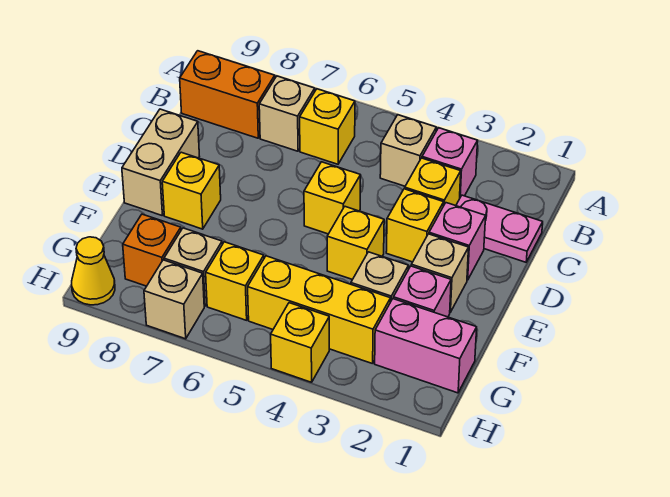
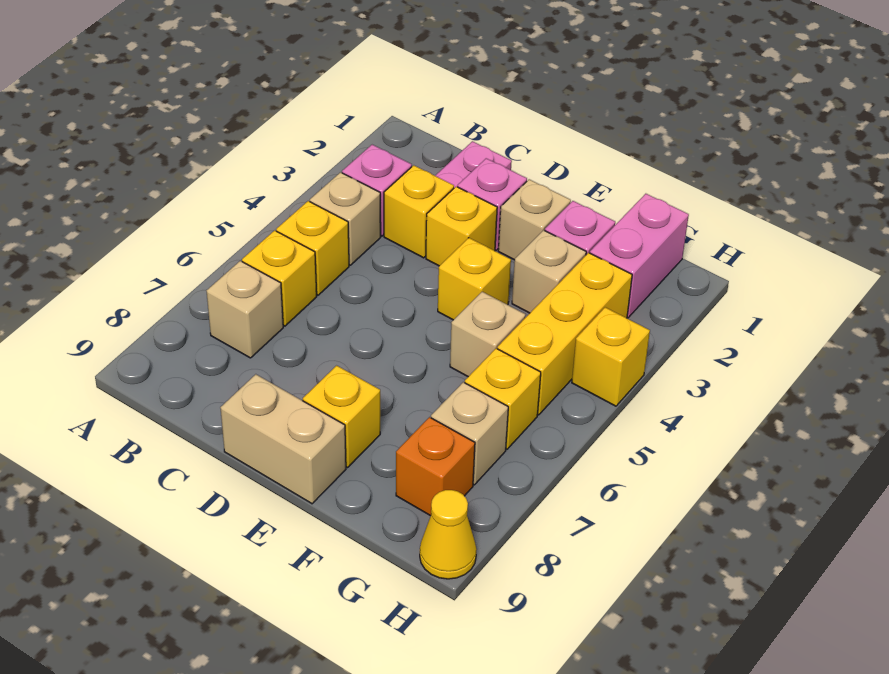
orange brick B8:B9 level 1 -> none
yellow brick D5 level 1 -> yellow brick B5 level 1
tan brick H7 level 1 -> tan brick F5 level 1

